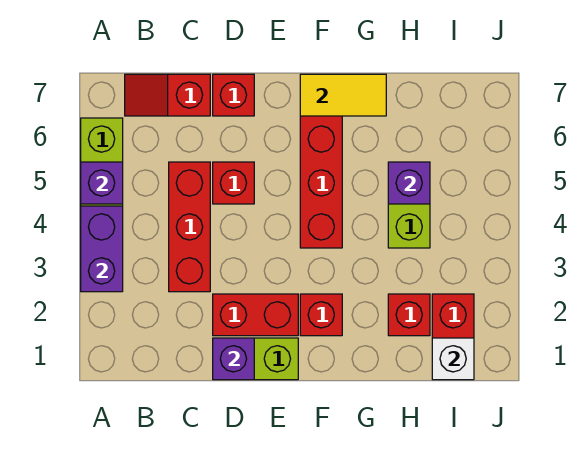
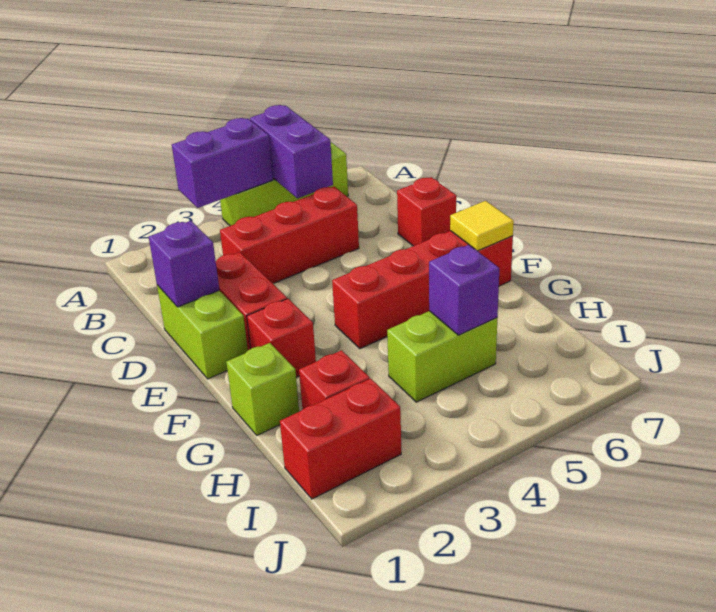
purple brick A5 level 2 -> purple brick A5:B5 level 2
red slope B7:C7 level 1 top C -> none
red brick D5 level 1 -> none
yellow tile F7:G7 level 2 -> yellow tile F7 level 2
none -> lime brick G1 level 1
white brick I1 level 2 -> none

